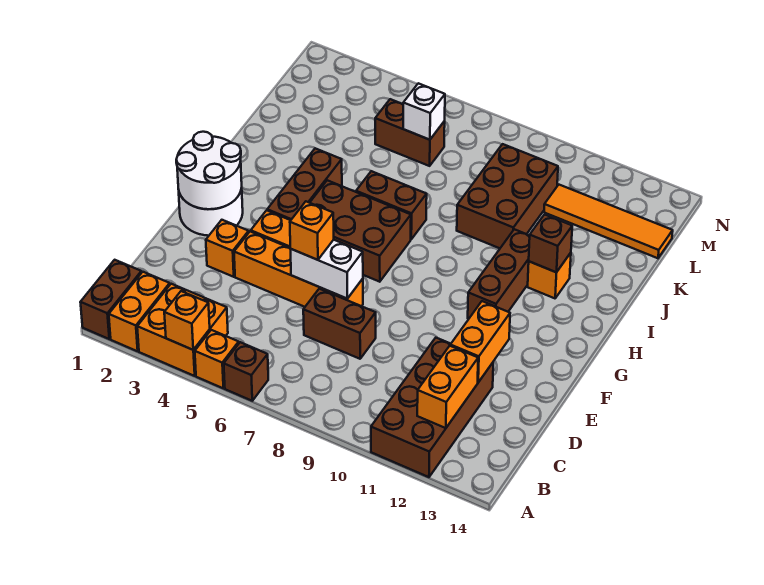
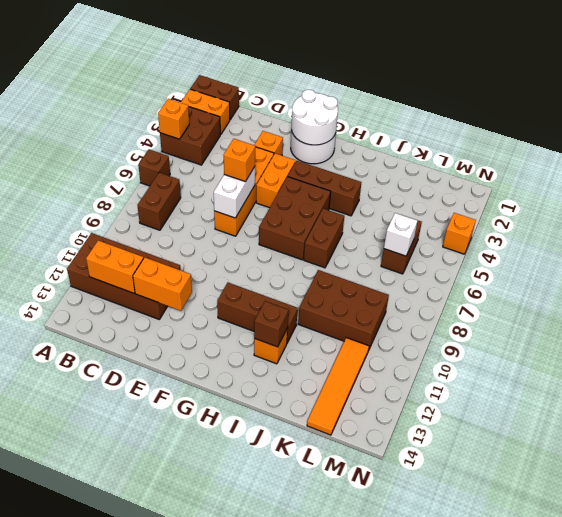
orange brick A3:B4 level 1 -> brown brick A3:B4 level 1
orange brick A5 level 1 -> orange brick N4 level 1
brown brick D7:D8 level 1 -> brown brick B7:B8 level 1

